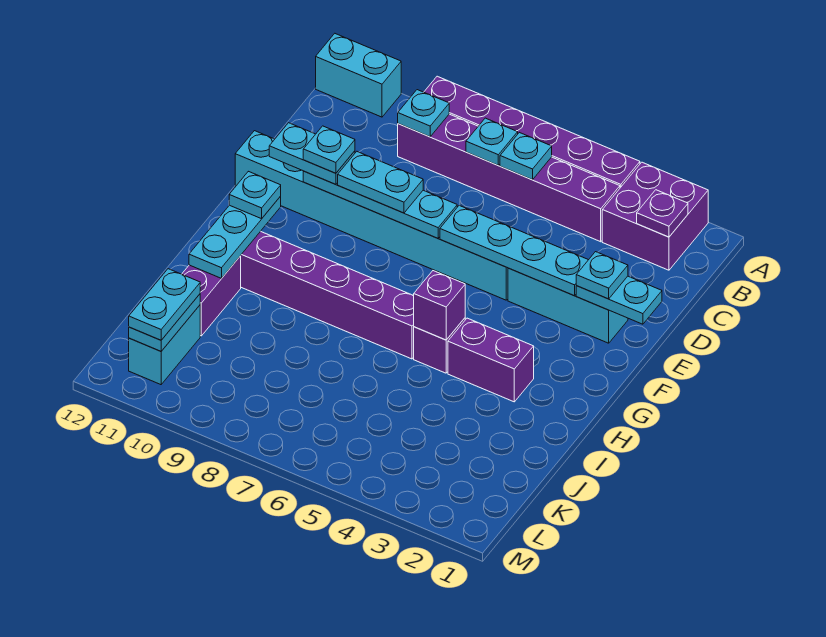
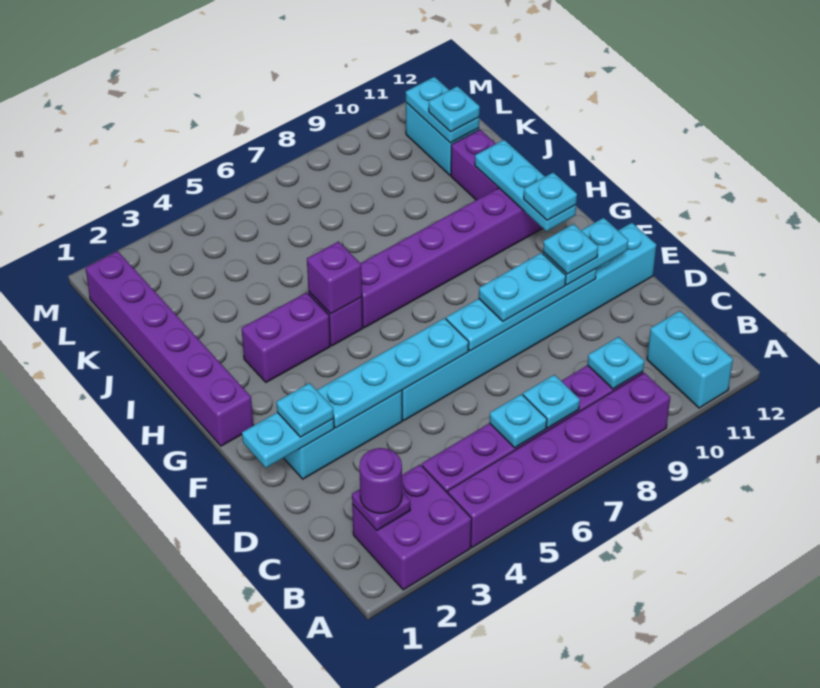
cyan brick A11:A12 level 1 -> cyan brick A11:B11 level 1
none -> purple round brick B2 level 3
none -> purple brick G1:L1 level 1
cyan plate K11:L11 level 3 -> cyan plate K11 level 3

